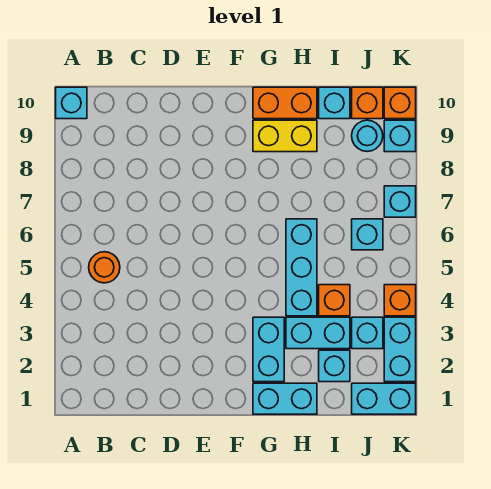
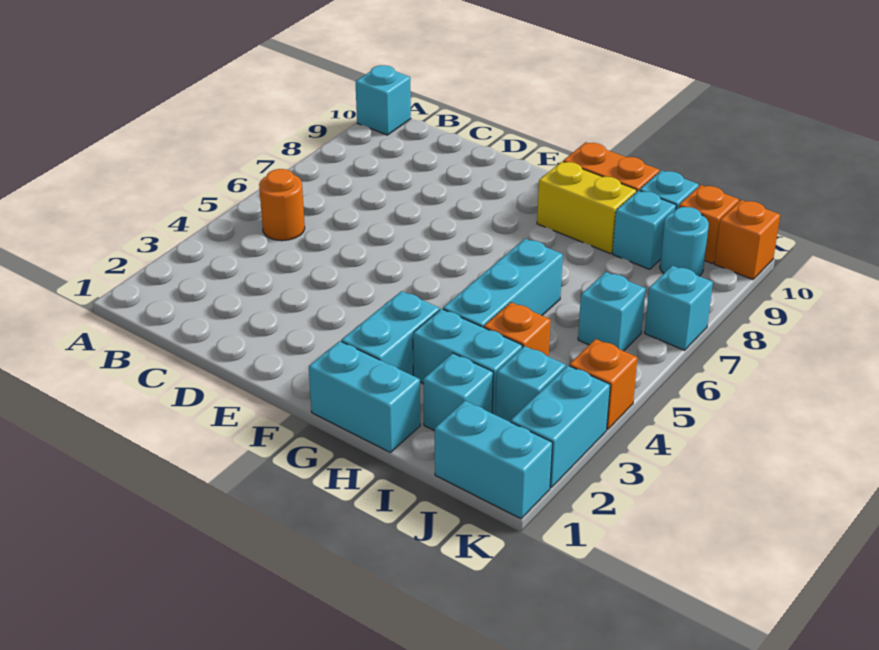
cyan brick K9 level 1 -> cyan brick I9 level 1

